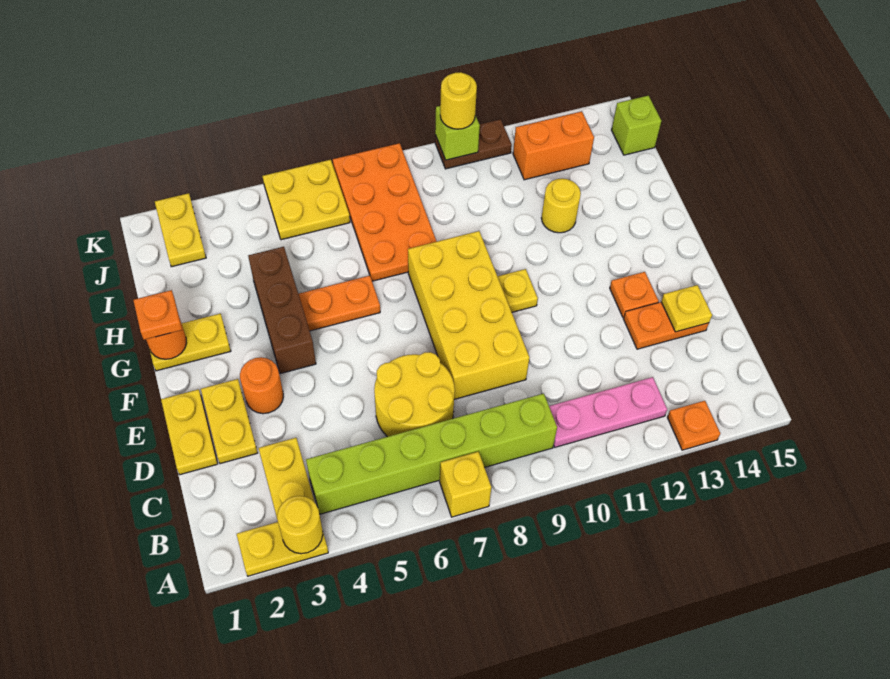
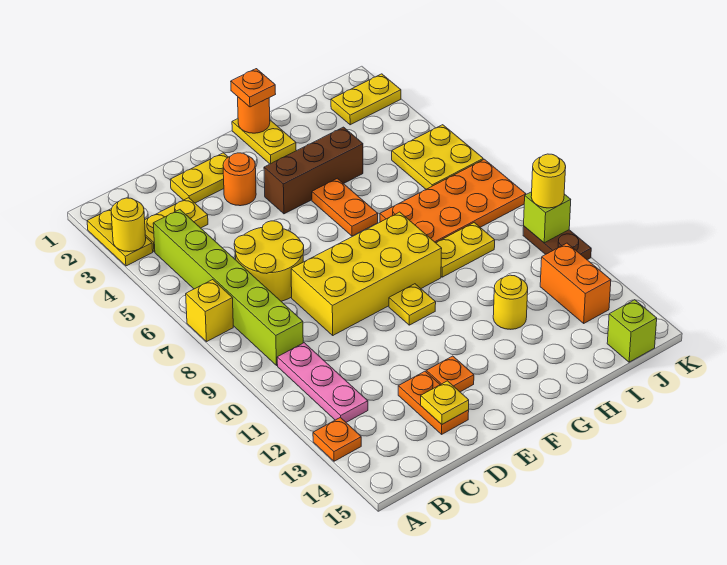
yellow plate D1:E1 level 1 -> yellow plate H9:I9 level 1

